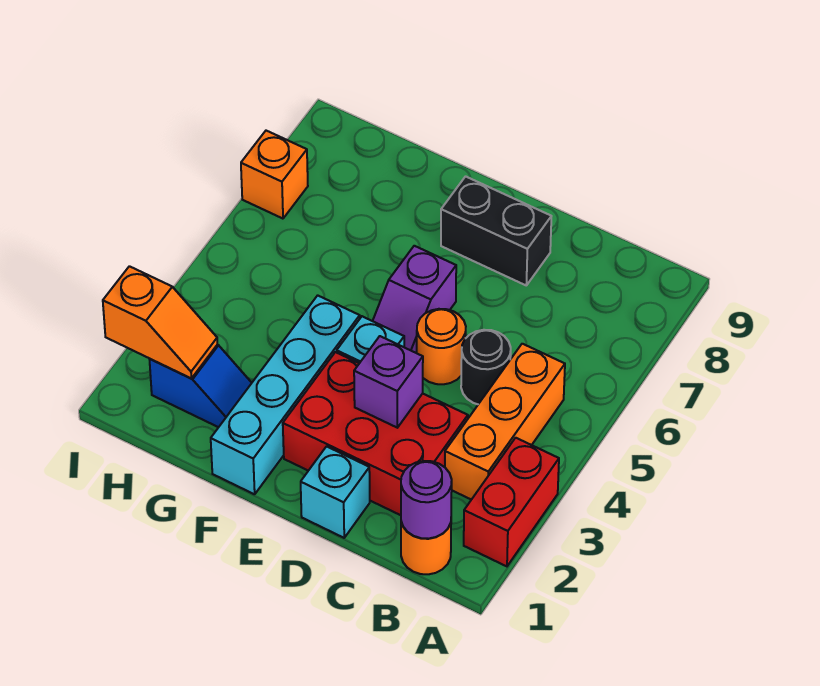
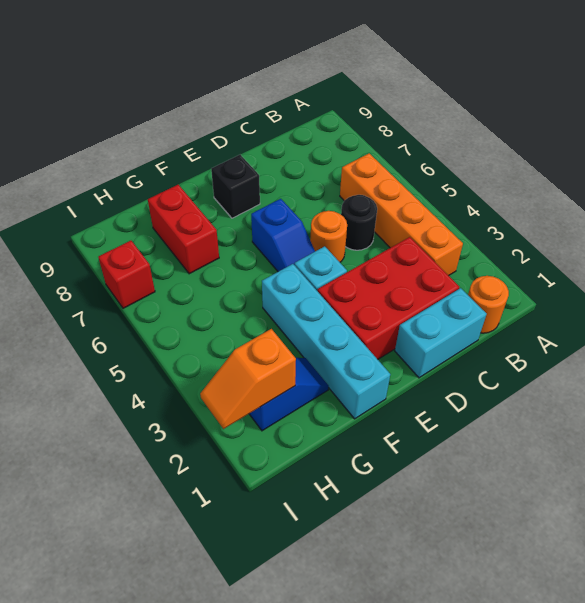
red brick A2:A3 level 1 -> red brick G7:G8 level 1
purple round brick B1 level 2 -> none
orange brick B3:B5 level 1 -> orange brick B3:B6 level 1
cyan brick D1 level 1 -> cyan brick C1:D1 level 1
purple brick D3 level 2 -> none
black brick D8:E8 level 1 -> black brick E8 level 1
purple slope E5:E6 level 1 top 6 -> blue slope E5:E6 level 1 top 6
orange slope H2:I2 level 2 top I -> orange slope H2:I2 level 2 top H
orange brick I7 level 1 -> red brick I7 level 1

